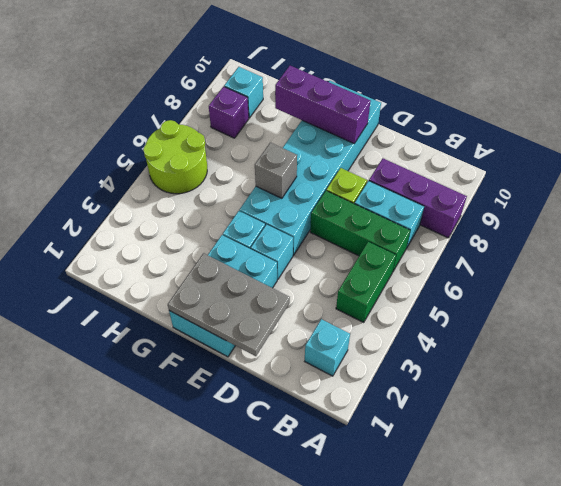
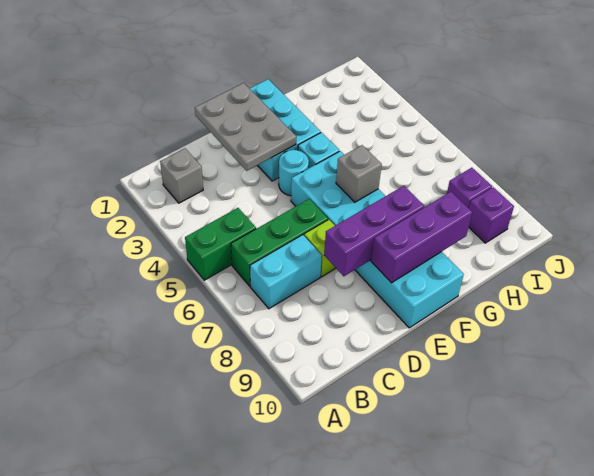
purple brick A8:C8 level 1 -> purple brick D8:F8 level 2
cyan brick B2 level 1 -> grey brick B2 level 1
green brick B4:B5 level 1 -> green brick A5:B5 level 1
grey plate D1:F2 level 2 -> grey plate D1:E3 level 2
cyan brick E4 level 1 -> cyan round brick E4 level 1
lime round brick I5:J6 level 1 -> none
cyan brick I9 level 1 -> purple brick I9 level 1

